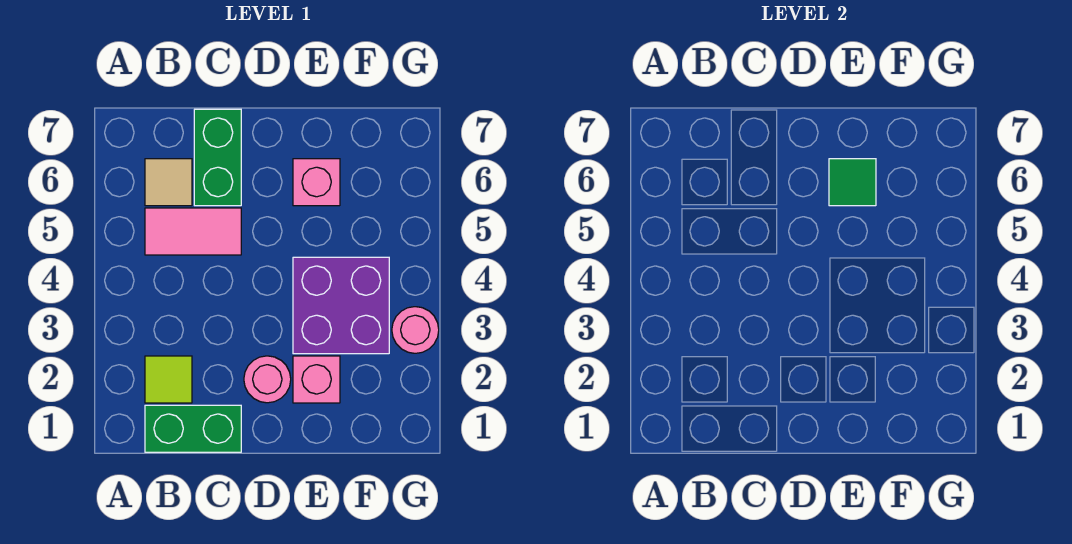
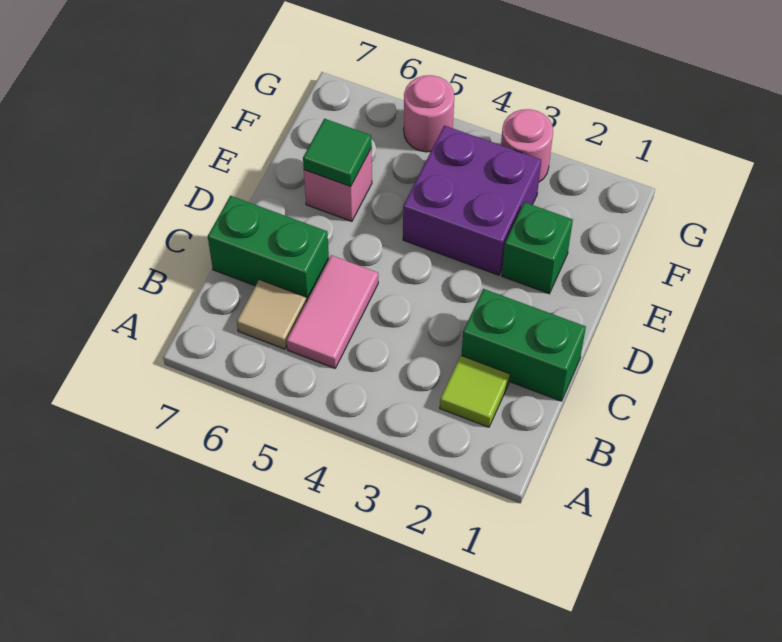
green brick B1:C1 level 1 -> green brick C1:C2 level 1
pink round brick D2 level 1 -> pink round brick G5 level 1
pink brick E2 level 1 -> green brick E2 level 1

